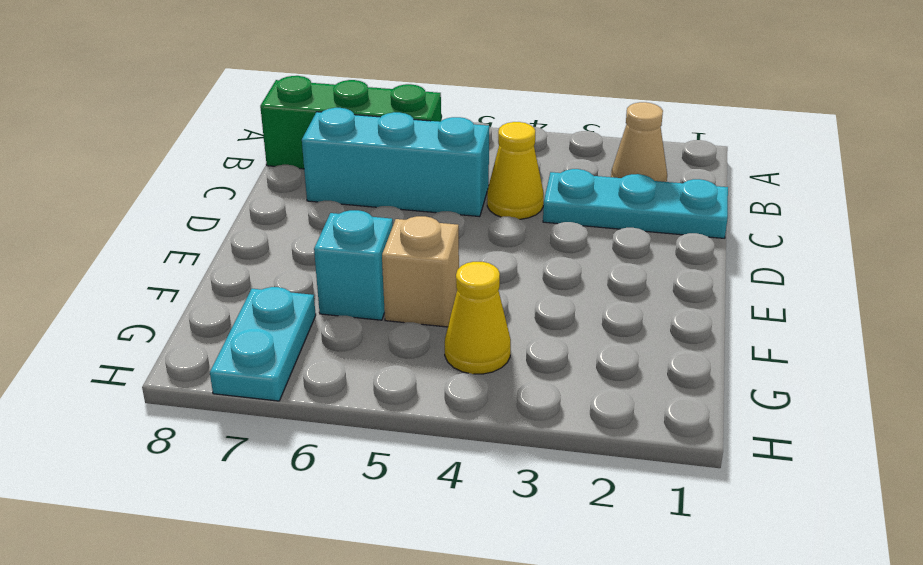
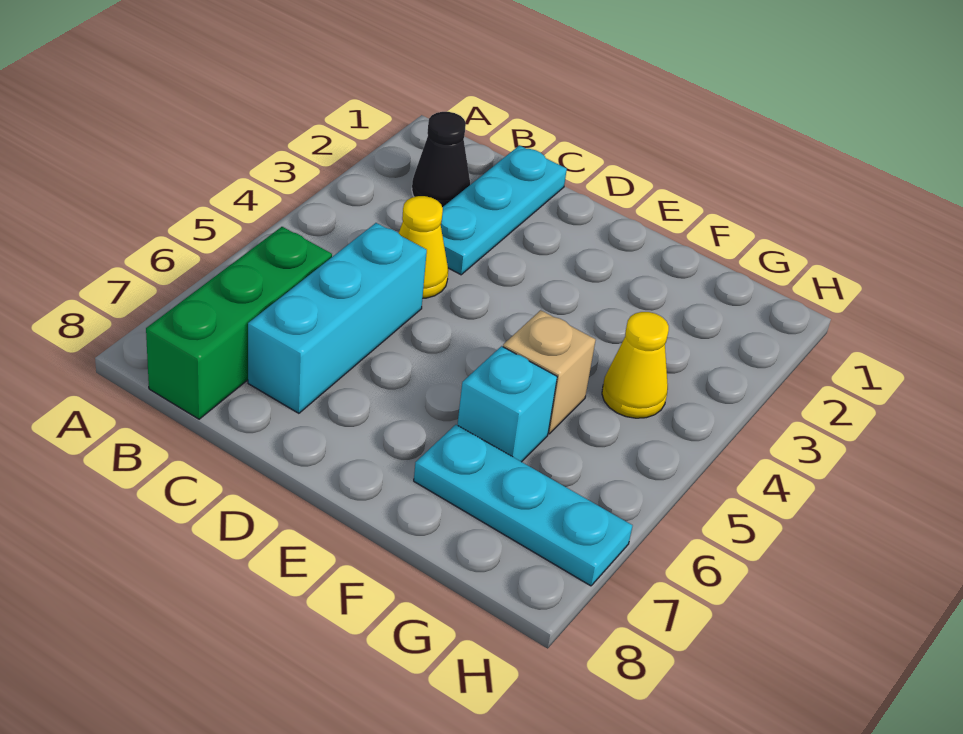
tan cone B2 level 1 -> black cone B2 level 1
cyan plate G7:H7 level 1 -> cyan plate F7:H7 level 1

